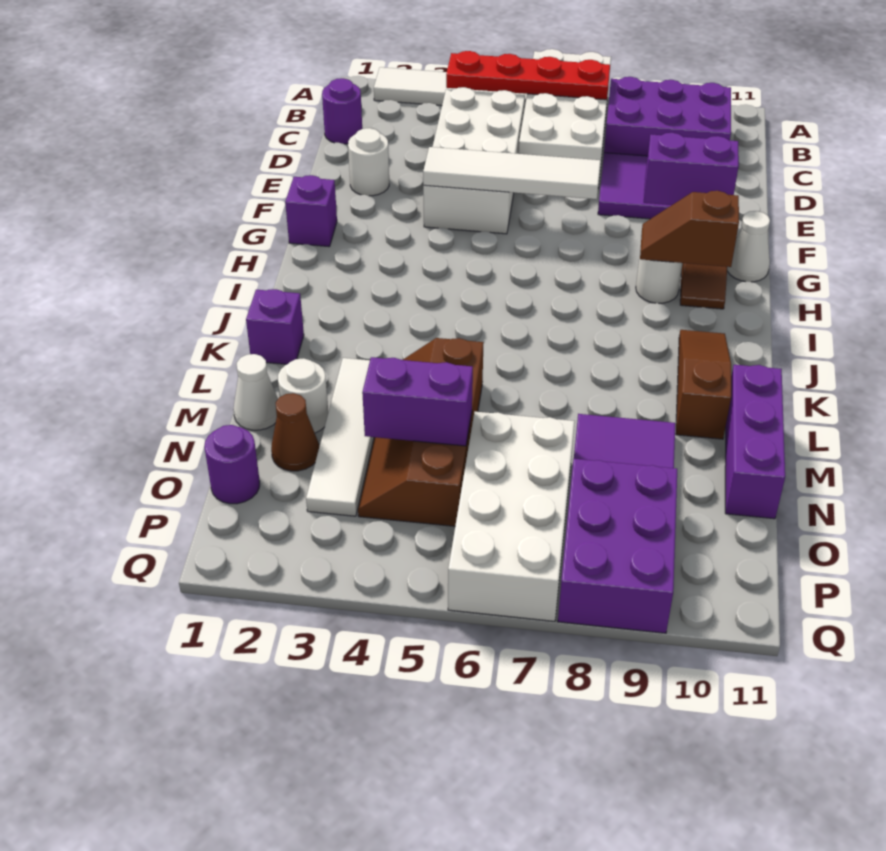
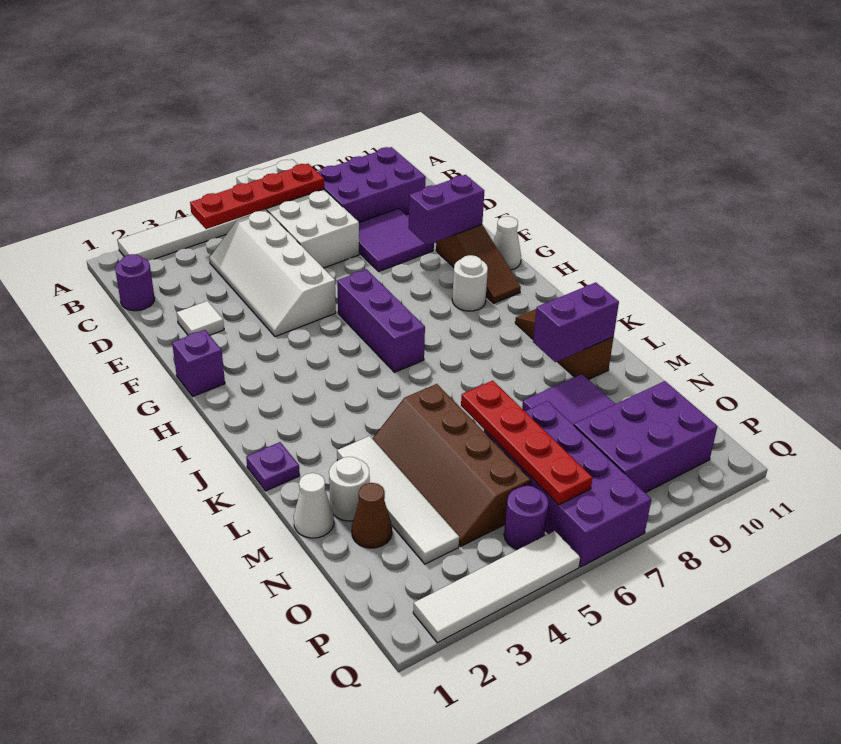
white brick C4:F5 level 1 -> white slope C4:F5 level 1 top 5
white round brick E2 level 1 -> white tile E2 level 1
white tile F4:F7 level 2 -> white tile Q2:Q5 level 1
brown slope H9:H10 level 2 top 10 -> none
purple brick K1 level 1 -> purple plate K1 level 1
purple brick L11:N11 level 1 -> purple brick G6:I6 level 1
none -> red plate M6:P6 level 2
purple brick N4:N5 level 2 -> purple brick L9:L10 level 2
white brick N6:Q7 level 1 -> purple brick N6:Q7 level 1
purple round brick O1 level 1 -> purple round brick P5 level 1
purple brick O8:Q9 level 1 -> purple brick O8:P10 level 1

